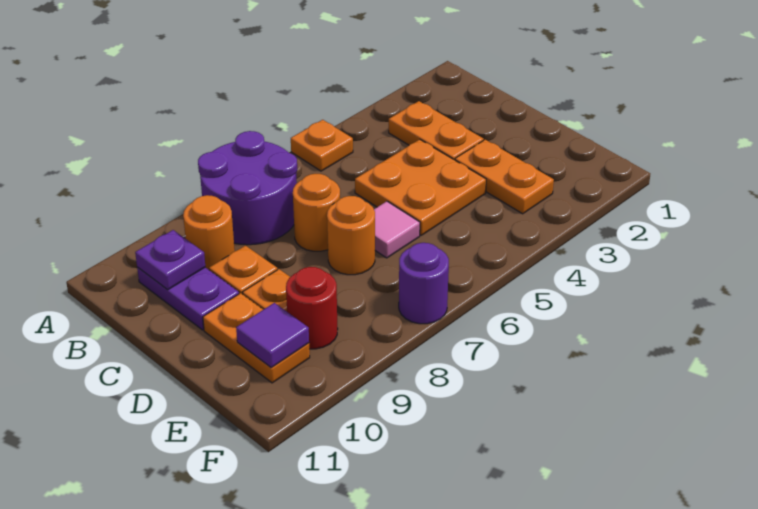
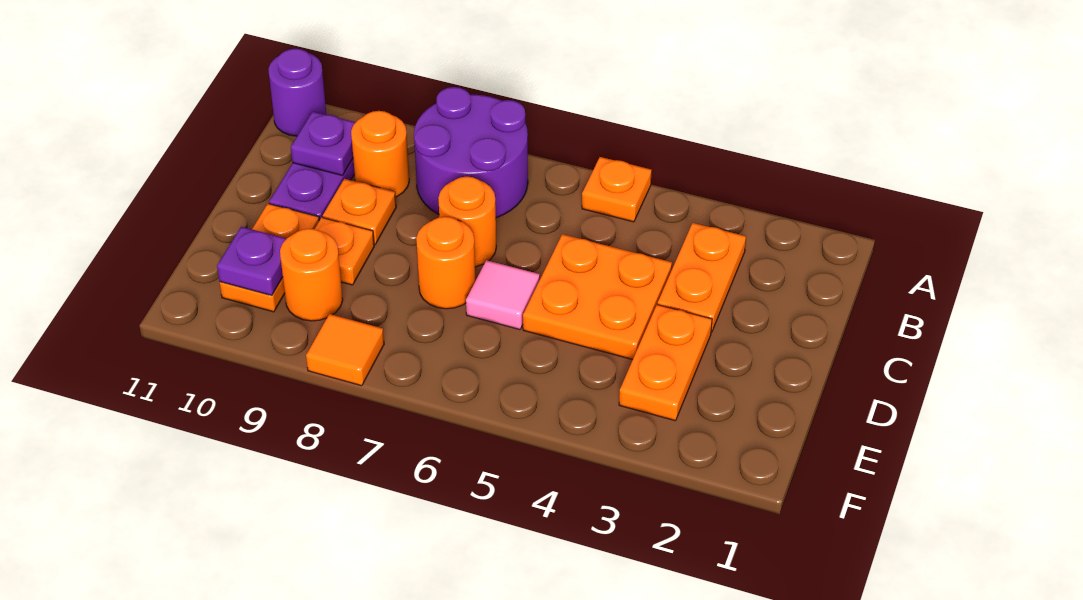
red round brick E9 level 1 -> orange round brick E9 level 1
purple tile E10 level 2 -> purple plate E10 level 2
purple round brick F7 level 1 -> purple round brick A11 level 1
none -> orange tile F8 level 1

